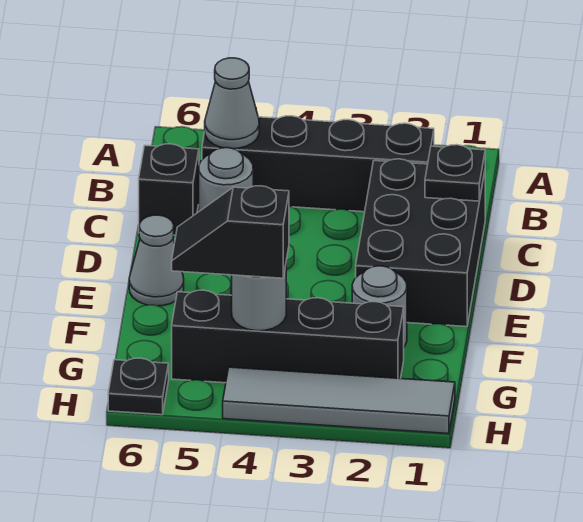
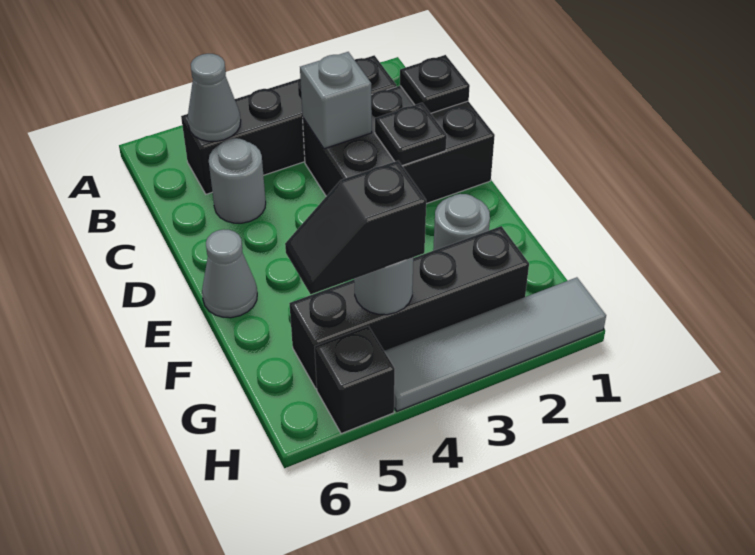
black brick C1:E2 level 1 -> black brick C1:D3 level 1
none -> grey brick C3 level 2
black brick C6 level 1 -> black brick H5 level 1
black plate H6 level 1 -> black plate D2 level 2

